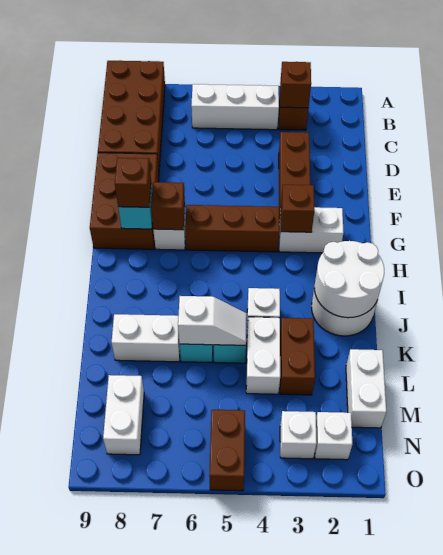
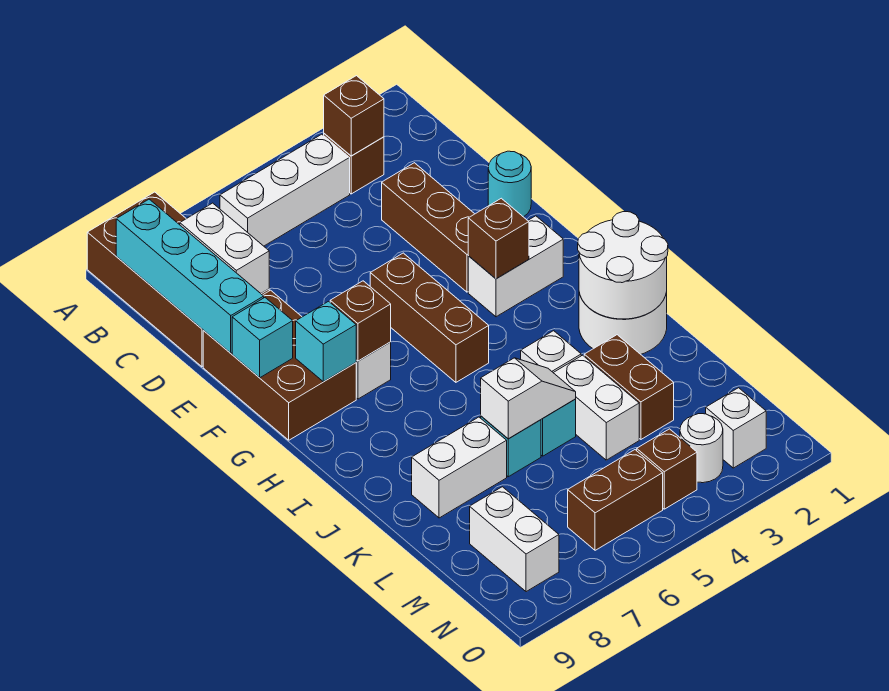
none -> cyan brick B9:E9 level 2
none -> cyan round brick E1 level 1
none -> cyan brick F9 level 2
brown brick G4:G6 level 1 -> brown brick F5:H5 level 1
brown brick G8 level 3 -> brown brick N4 level 1
white brick L1:M1 level 1 -> white brick C8:D8 level 2
white brick N3 level 1 -> white round brick N3 level 1
brown brick N5:O5 level 1 -> brown brick N5:N6 level 1

